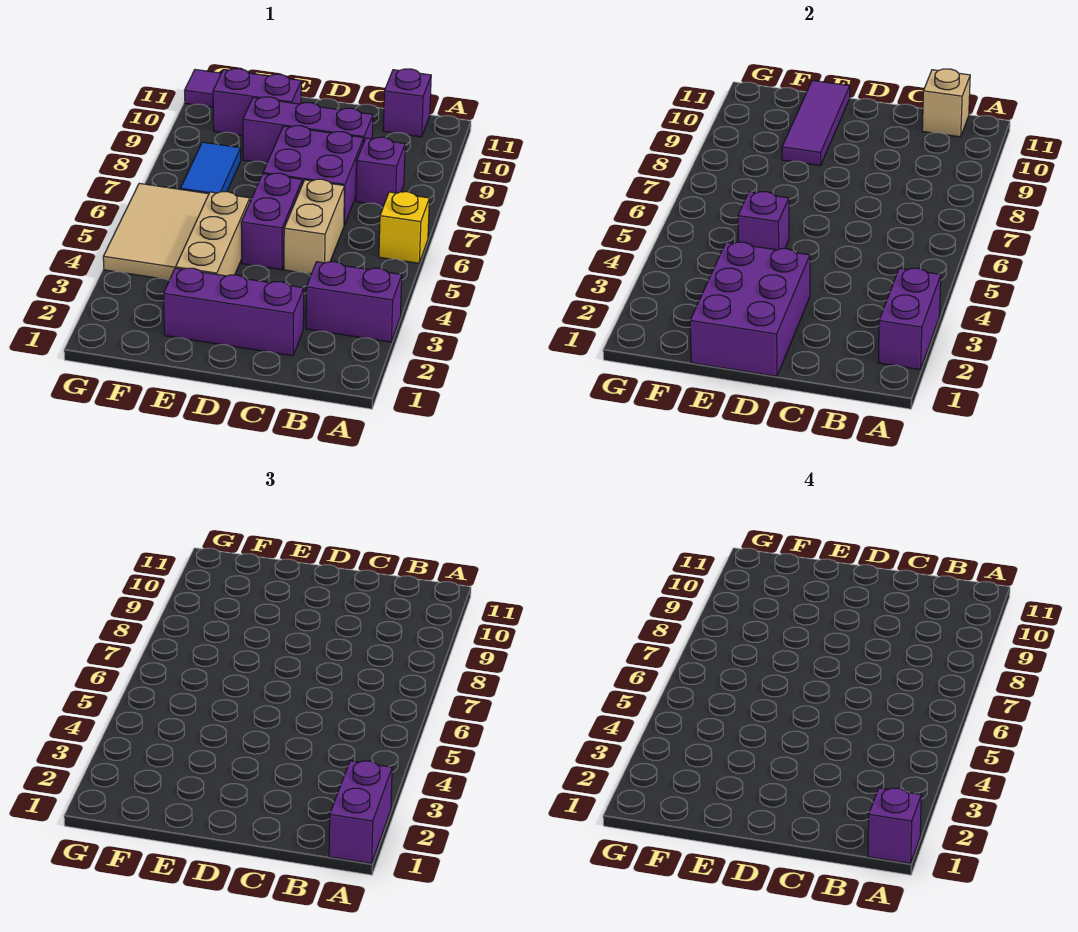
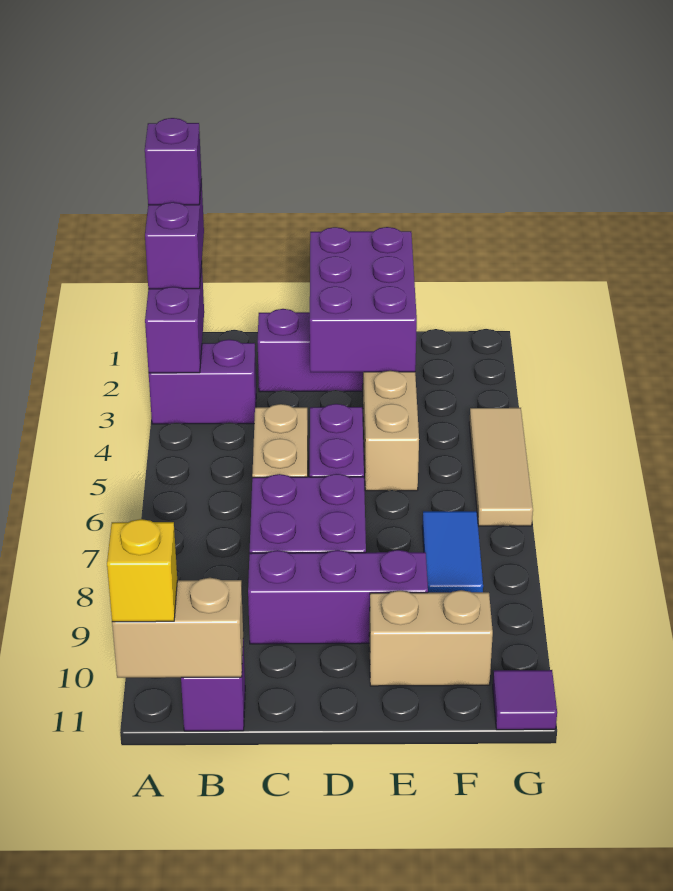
yellow brick A6 level 1 -> yellow brick A11 level 3
purple brick B8 level 1 -> none
tan brick B11 level 2 -> tan brick A11:B11 level 2
purple brick E5 level 2 -> none
purple tile E9:E11 level 2 -> none
purple brick E10:F10 level 1 -> tan brick E10:F10 level 1
tan tile F4:G6 level 1 -> tan tile G4:G6 level 1

